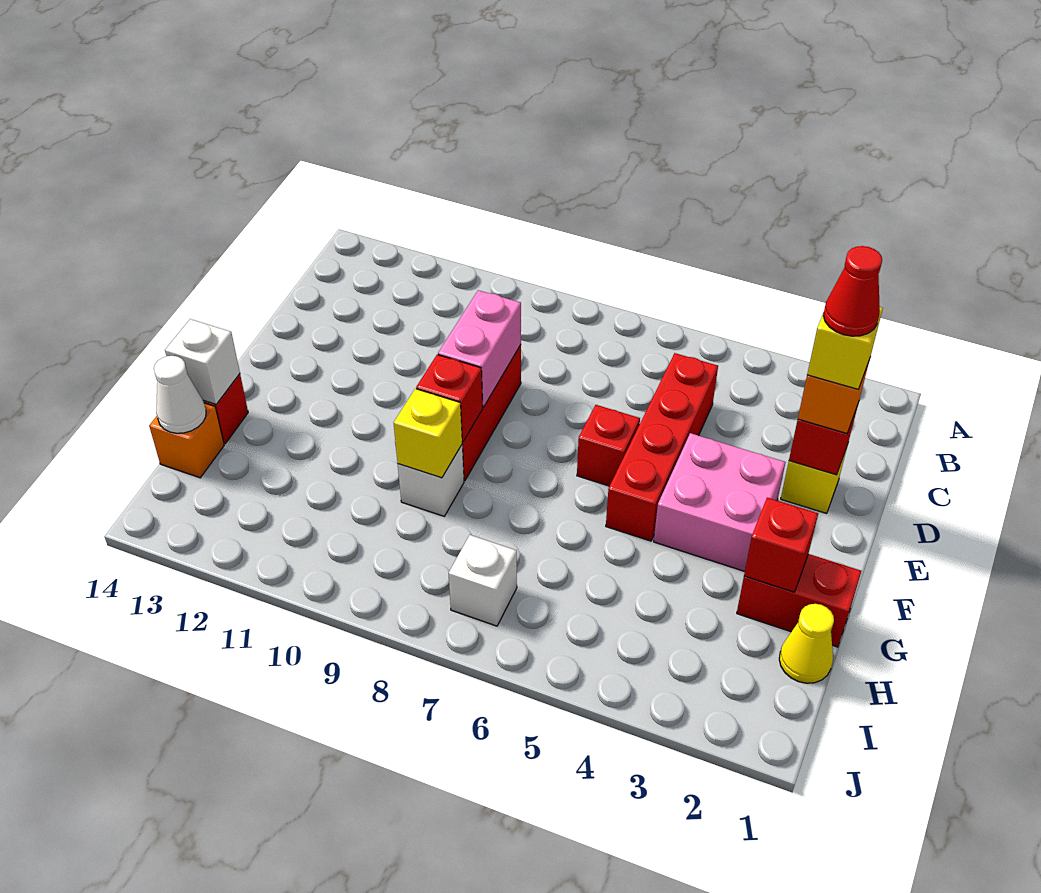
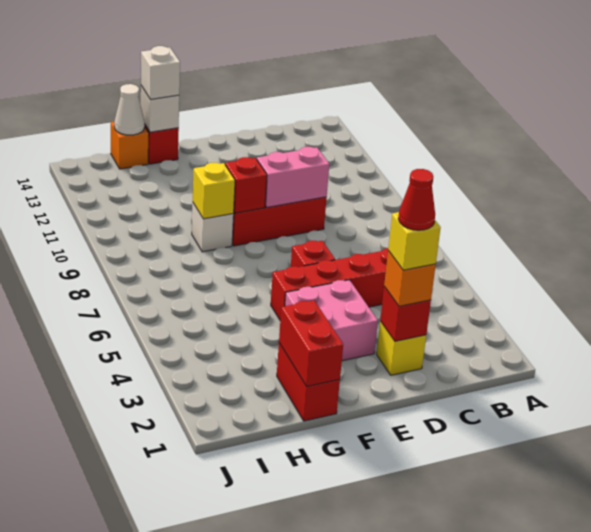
red brick G2 level 2 -> red brick G1:G2 level 2
yellow cone H1 level 1 -> none
white brick I7 level 1 -> white brick G14 level 3

